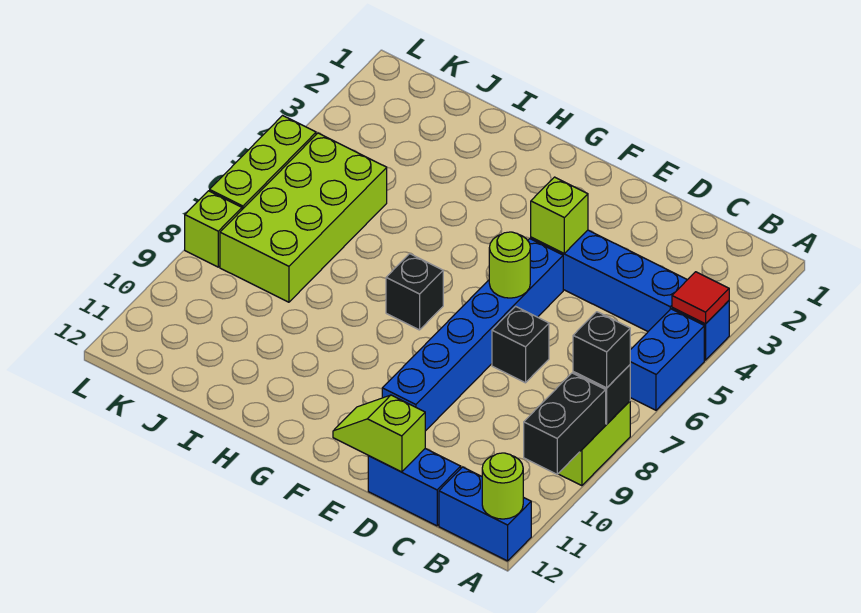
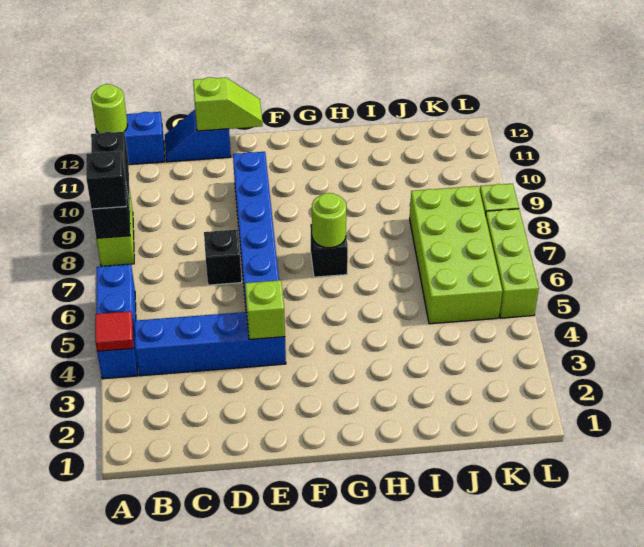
blue brick C12:D12 level 1 -> blue slope C12:D12 level 1 top D
lime round brick E6 level 2 -> lime round brick G7 level 2

